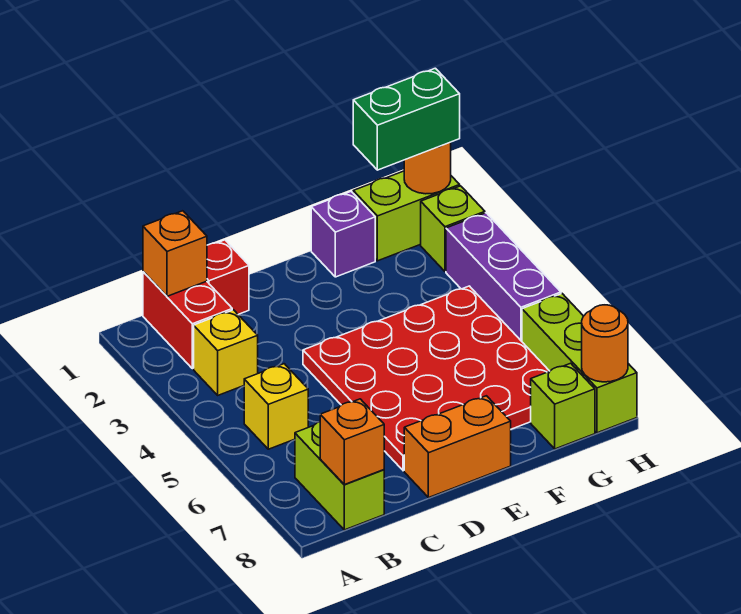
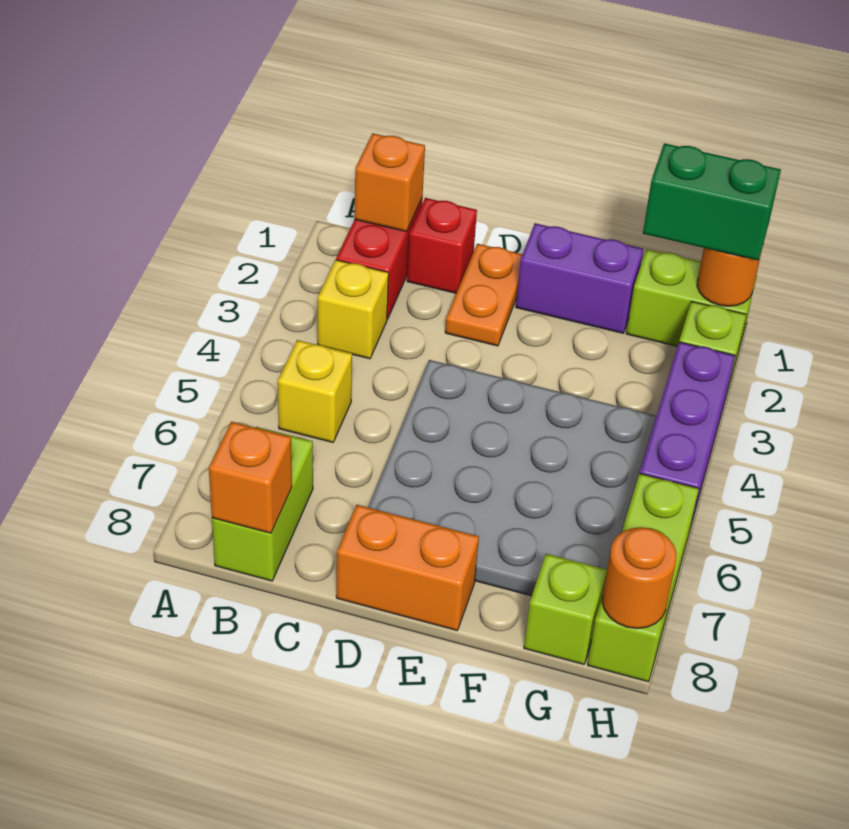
none -> orange plate D1:D2 level 1
red plate D4:G7 level 1 -> grey plate D4:G7 level 1
purple brick F1 level 1 -> purple brick E1:F1 level 1

